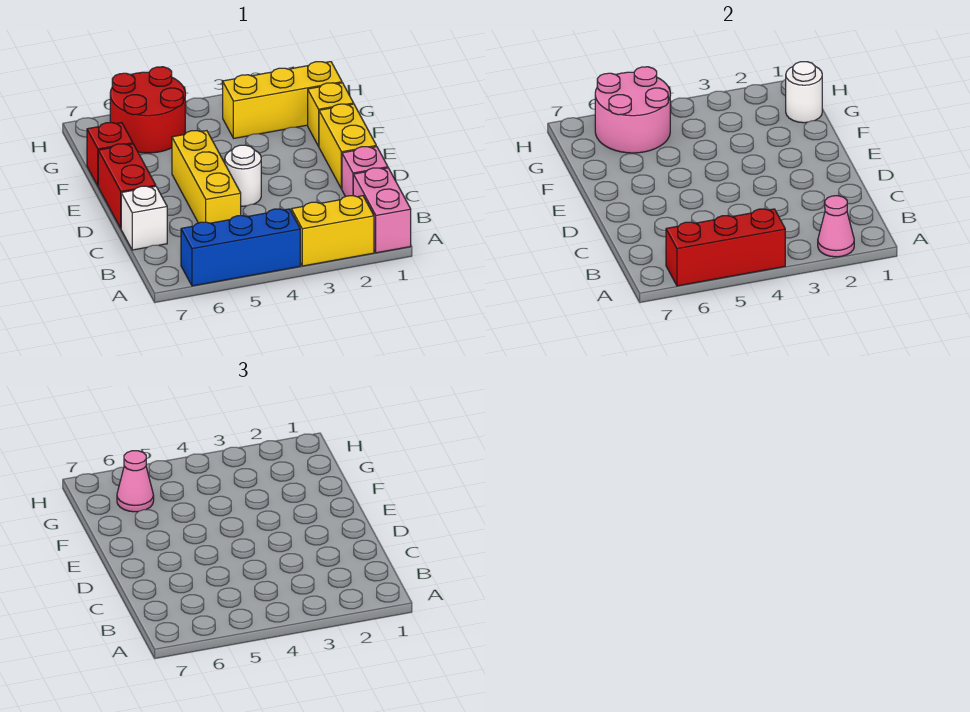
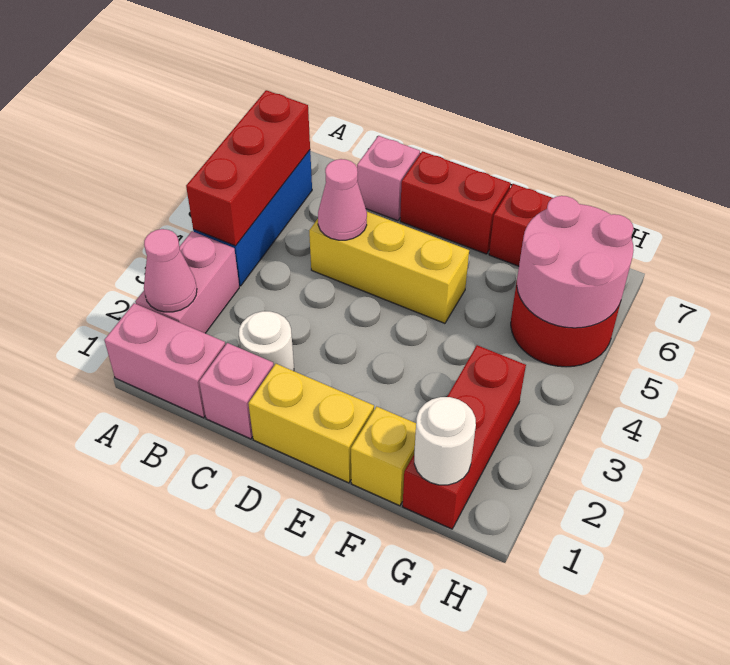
yellow brick A2:A3 level 1 -> pink brick A2:A3 level 1
white brick C7 level 1 -> pink brick C7 level 1
white round brick D4 level 1 -> white round brick C2 level 1
yellow brick G1:G3 level 1 -> red brick G1:G3 level 1
pink cone G6 level 3 -> pink cone C5 level 2

